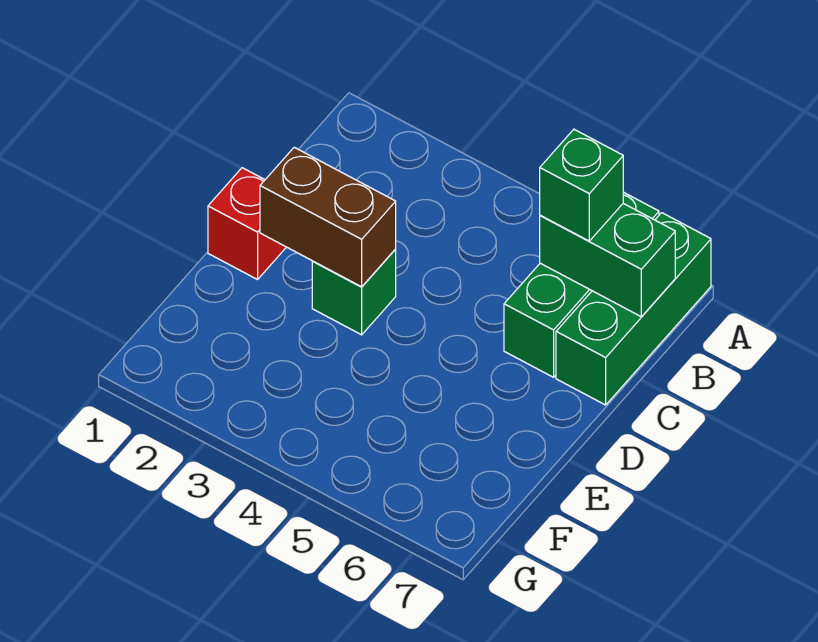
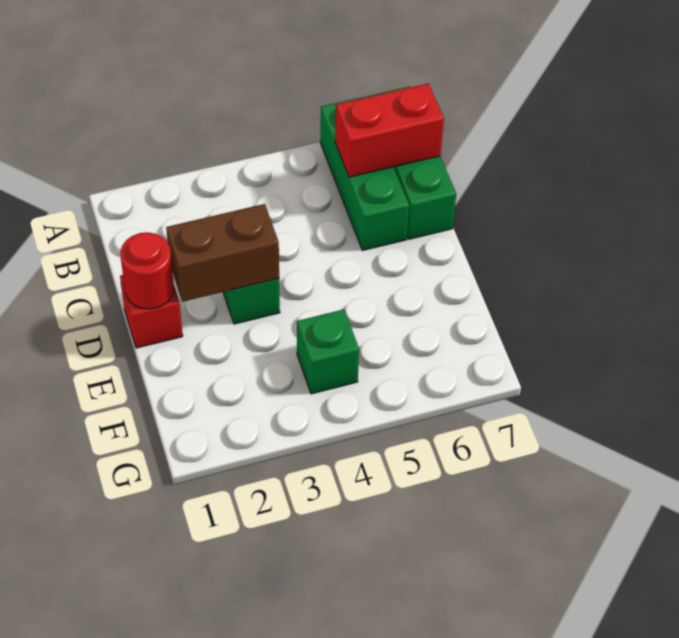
green brick B6:B7 level 2 -> red brick B6:B7 level 2
green brick B6 level 3 -> green brick F4 level 1
none -> red round brick D1 level 2

